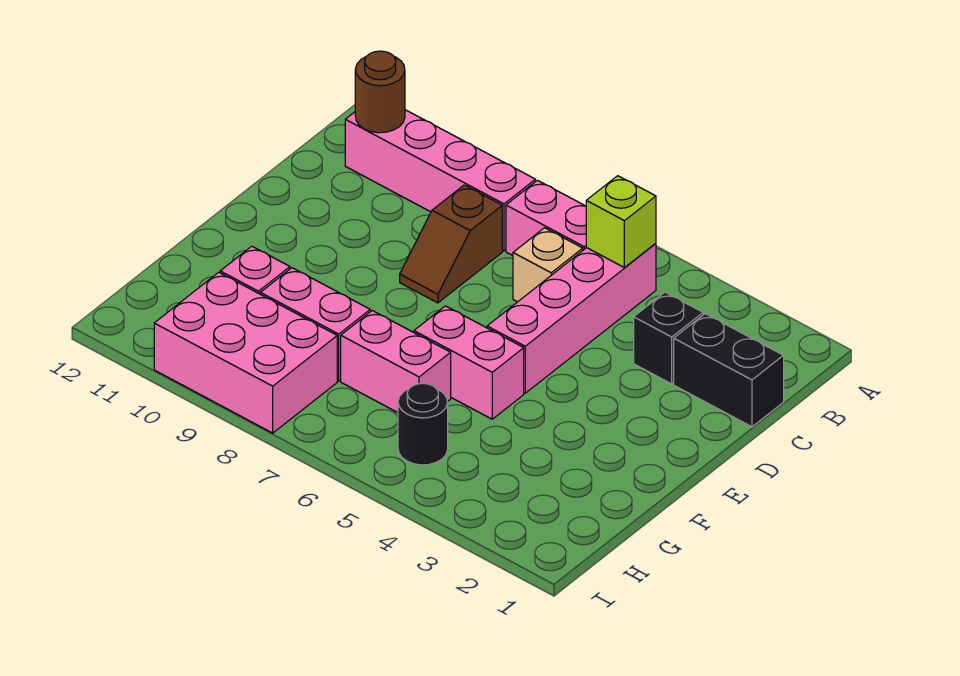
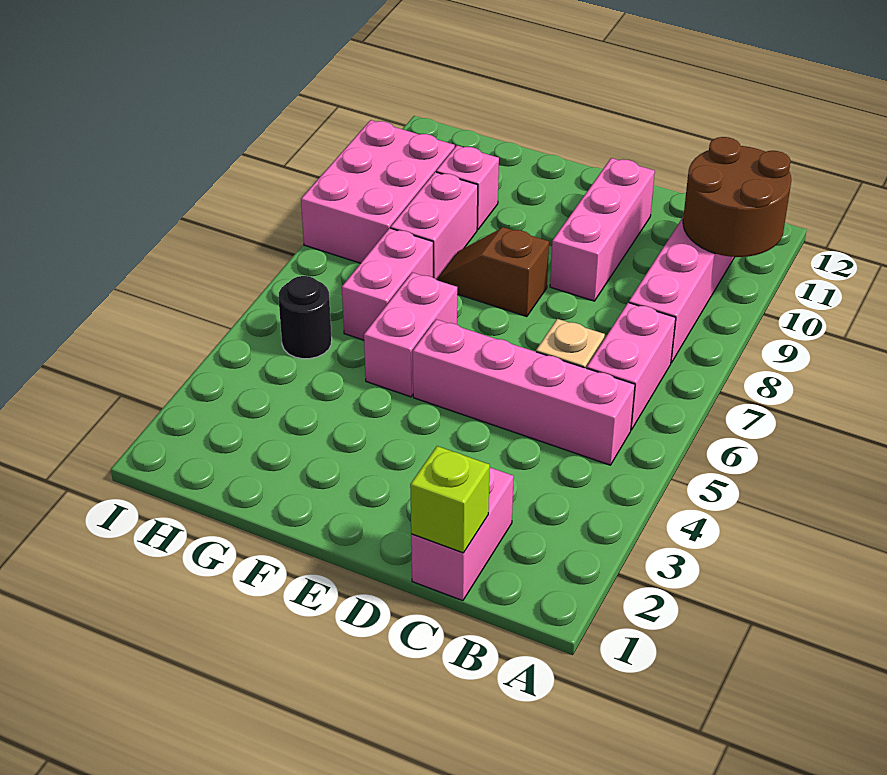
lime brick B5 level 2 -> lime brick C1 level 2
brown round brick B11 level 2 -> brown round brick A10:B11 level 2
black brick C1:C2 level 1 -> pink brick C1:C2 level 1
black brick C3 level 1 -> none
brown slope C8:D8 level 1 top C -> brown slope E8:F8 level 1 top E
none -> pink brick D9:D11 level 1

